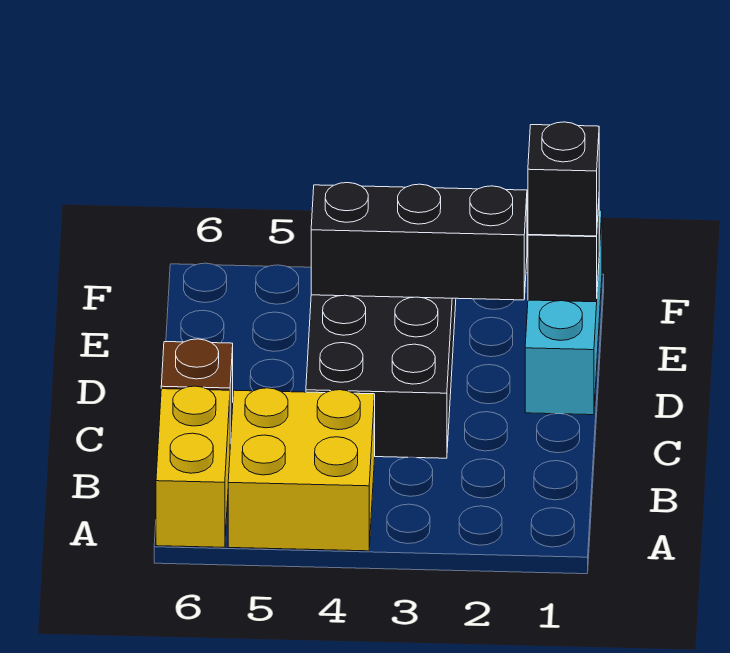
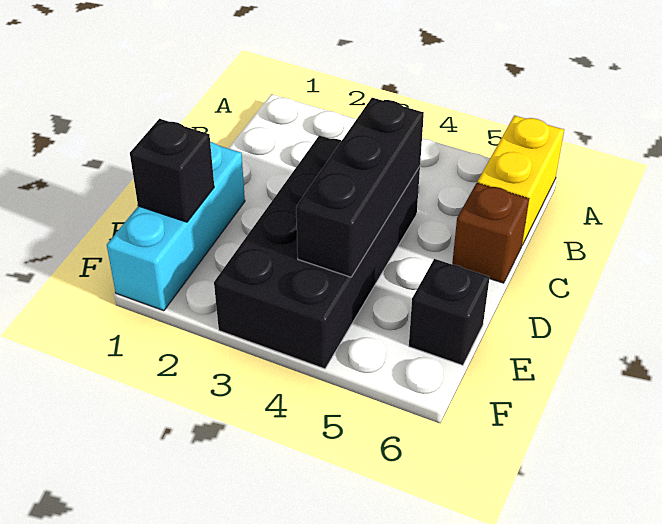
yellow brick A4:B5 level 1 -> none
black brick E1 level 3 -> black brick E6 level 1
black brick E2:E4 level 2 -> black brick C4:E4 level 2

